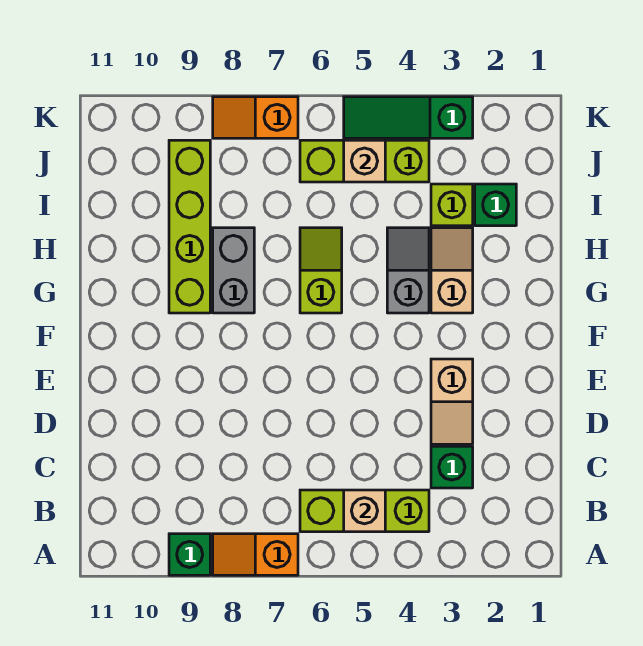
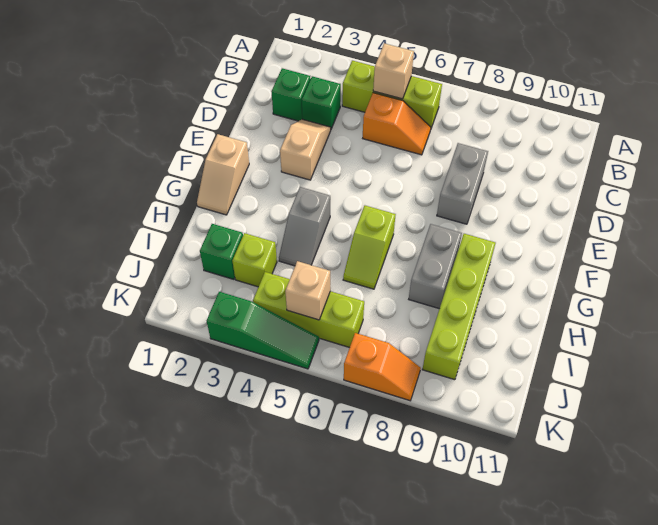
orange slope A7:A8 level 1 top 7 -> orange slope C5:C6 level 1 top 5
green brick A9 level 1 -> green brick C2 level 1
none -> grey brick D8:E8 level 1
tan slope G3:H3 level 1 top G -> tan slope F1:G1 level 1 top F

